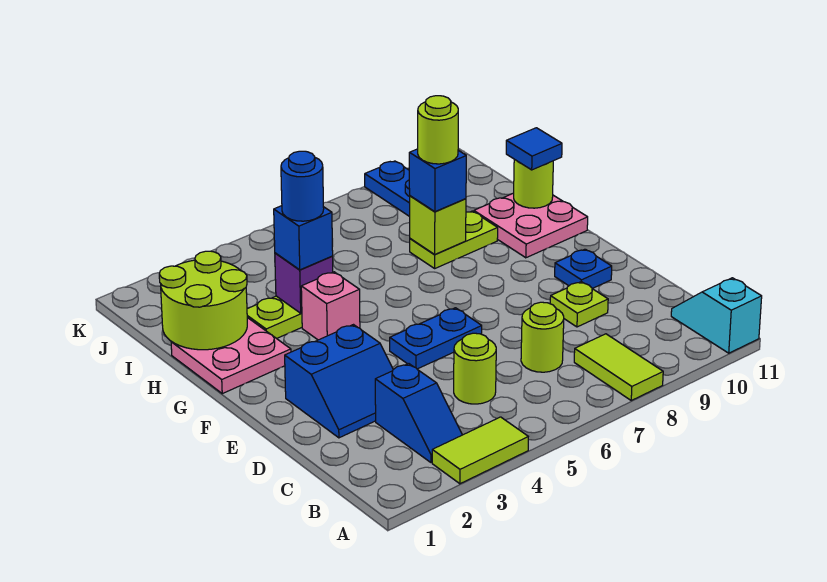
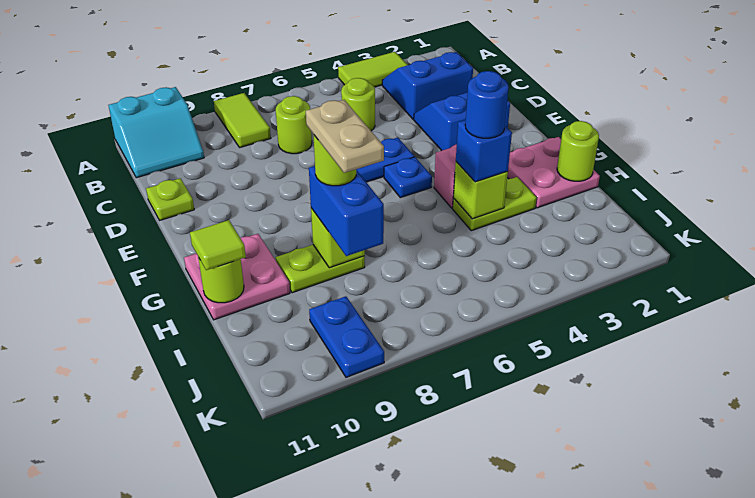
cyan slope A11:B11 level 1 top A -> cyan slope A10:B11 level 1 top A
blue slope B3:C3 level 1 top C -> blue slope B2:C3 level 1 top C
lime plate D9 level 1 -> lime plate D11 level 1
blue plate E10 level 1 -> blue plate F5 level 1
lime round brick H1:I2 level 2 -> lime round brick H1 level 2
purple brick H4 level 2 -> lime brick H4 level 2
blue brick H8 level 3 -> blue brick H8:I8 level 3
none -> tan plate H8:I8 level 5
blue tile H11 level 3 -> lime tile H11 level 3

